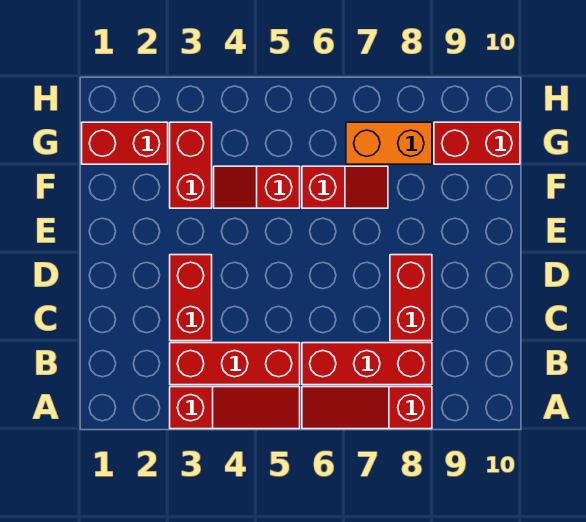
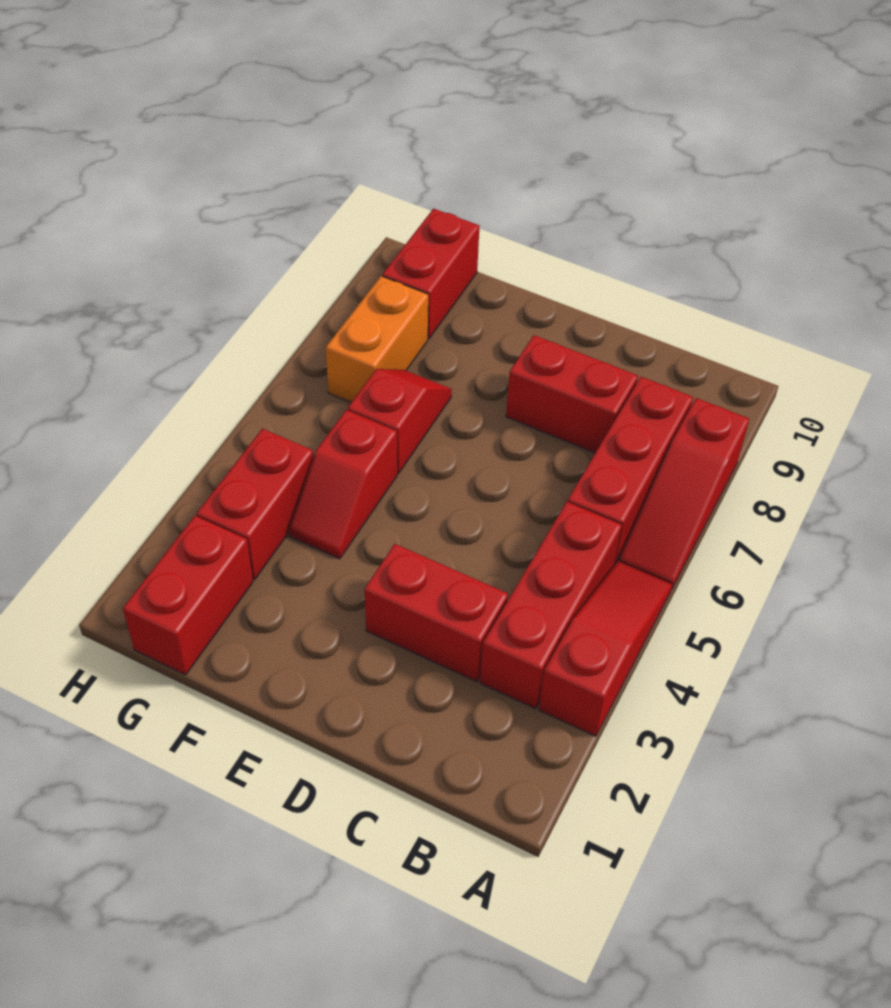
red brick F3:G3 level 1 -> red brick G3:G4 level 1

